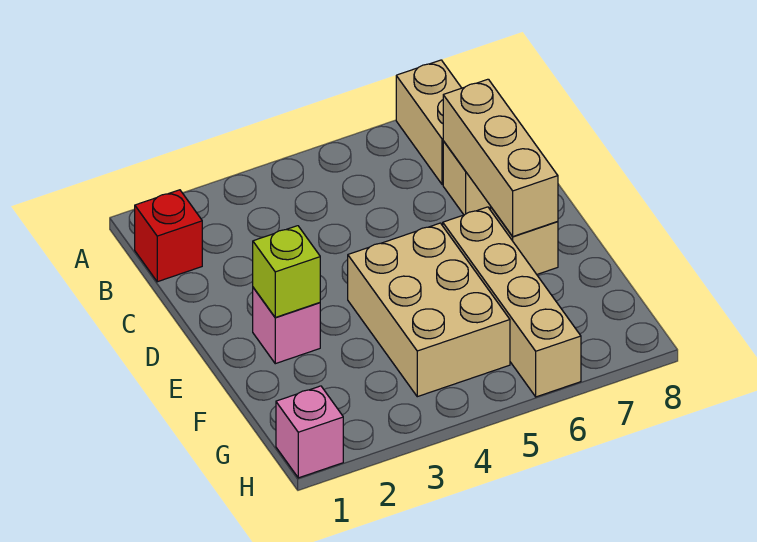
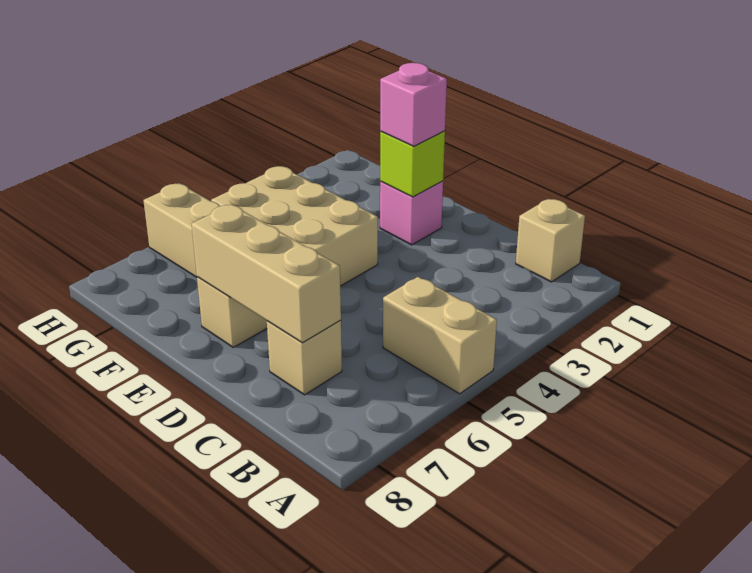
tan brick A7:B7 level 1 -> tan brick A5:B5 level 1
red brick B1 level 1 -> tan brick B1 level 1
pink brick H1 level 1 -> pink brick E2 level 3

